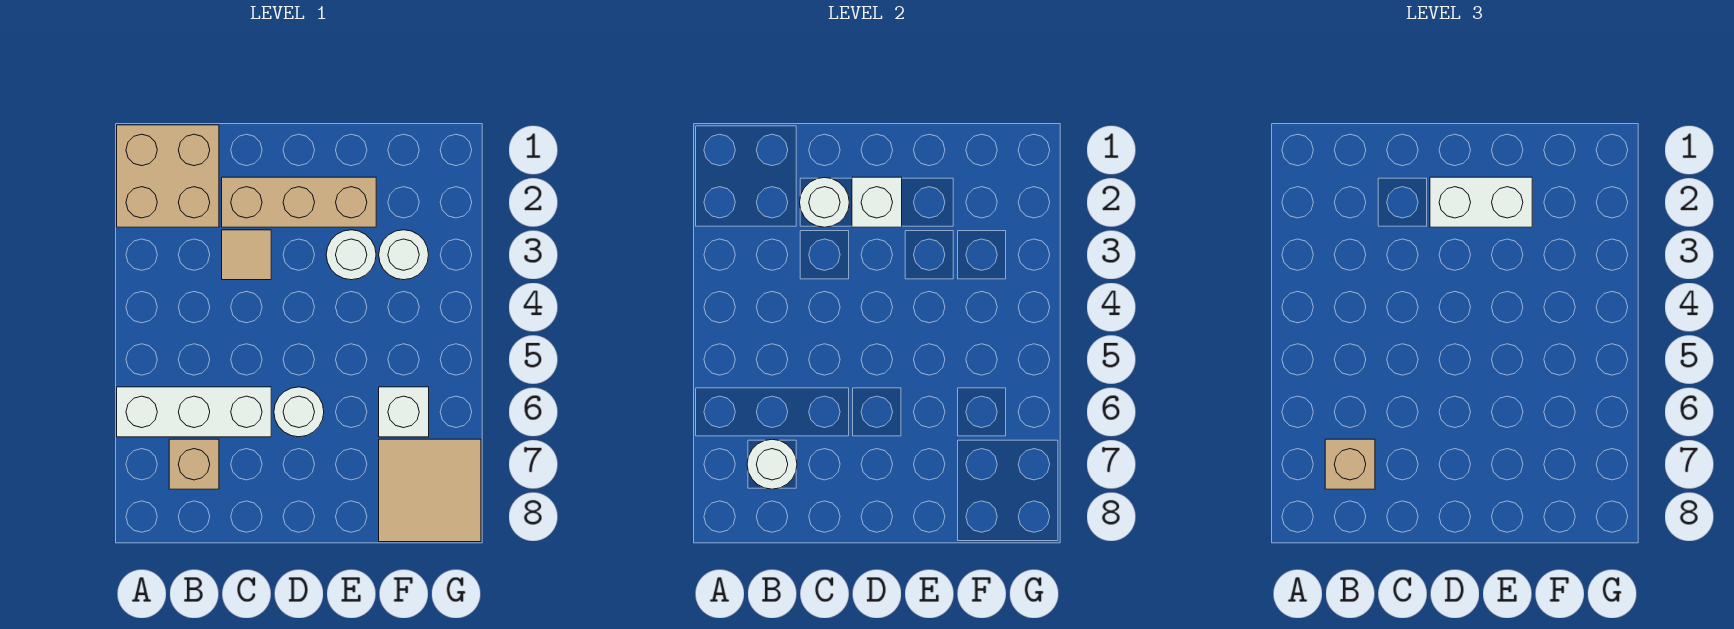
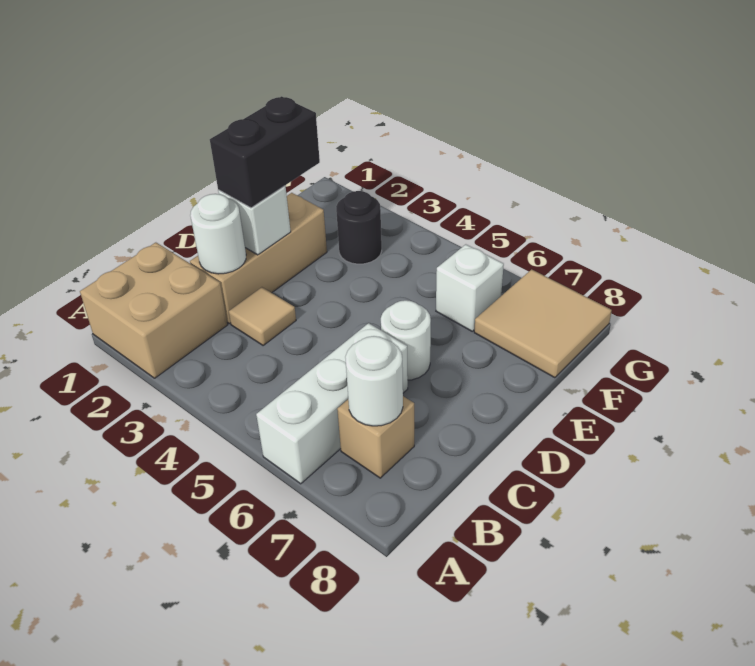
tan brick B7 level 3 -> none
white brick D2:E2 level 3 -> black brick D2:E2 level 3
white round brick E3 level 1 -> none
white round brick F3 level 1 -> black round brick F3 level 1

